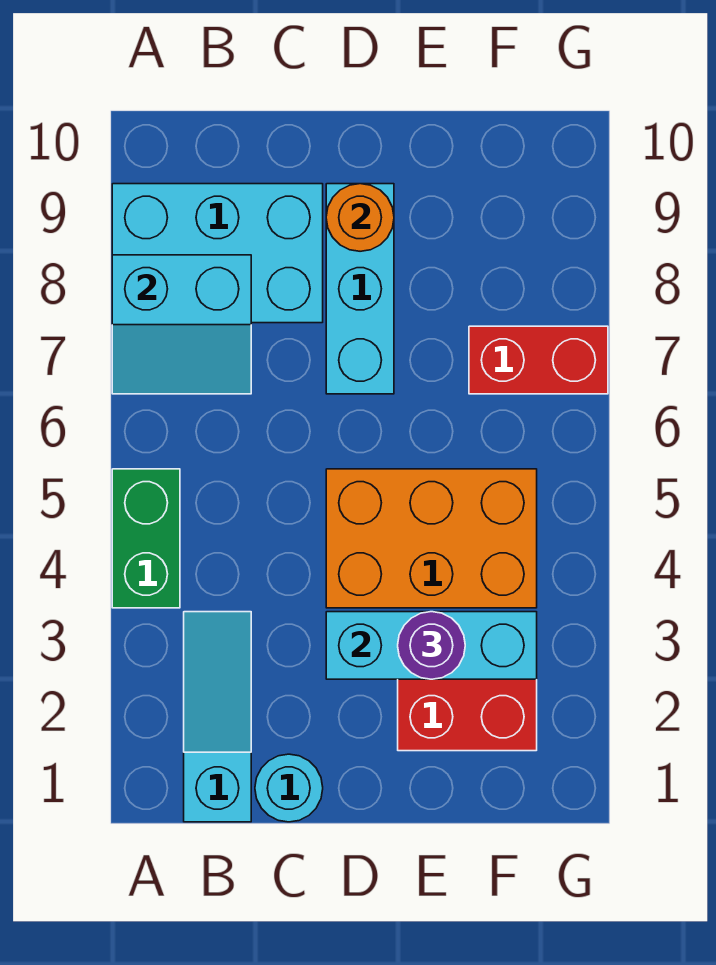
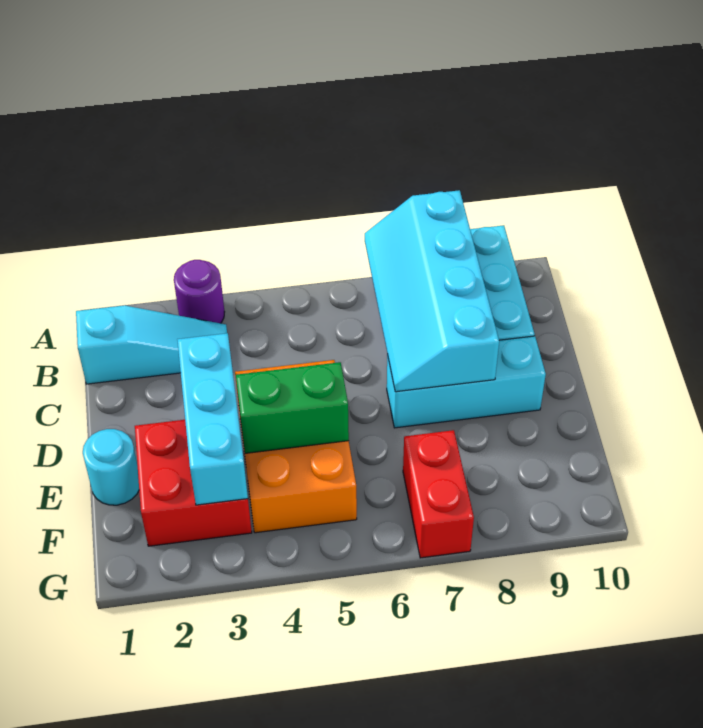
green brick A4:A5 level 1 -> green brick E4:E5 level 2
cyan slope A7:B8 level 2 top 8 -> cyan slope A7:D8 level 2 top 8
cyan round brick C1 level 1 -> cyan round brick E1 level 1
orange round brick D9 level 2 -> none
purple round brick E3 level 3 -> purple round brick A3 level 1

